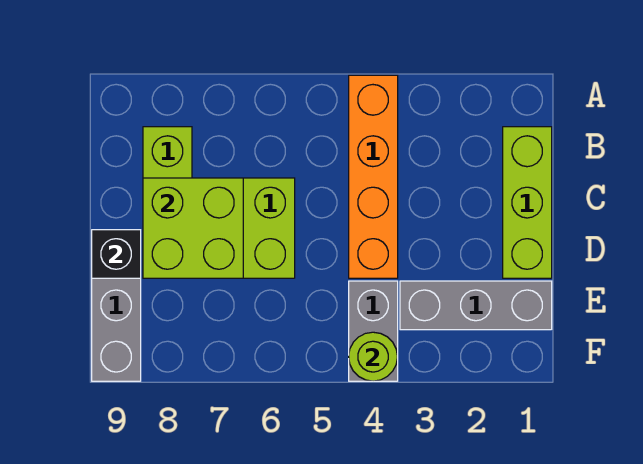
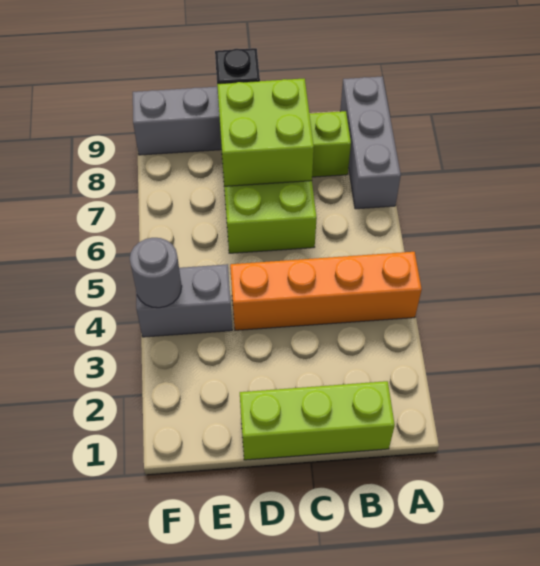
grey brick E1:E3 level 1 -> grey brick A7:A9 level 1
lime round brick F4 level 2 -> grey round brick F4 level 2

